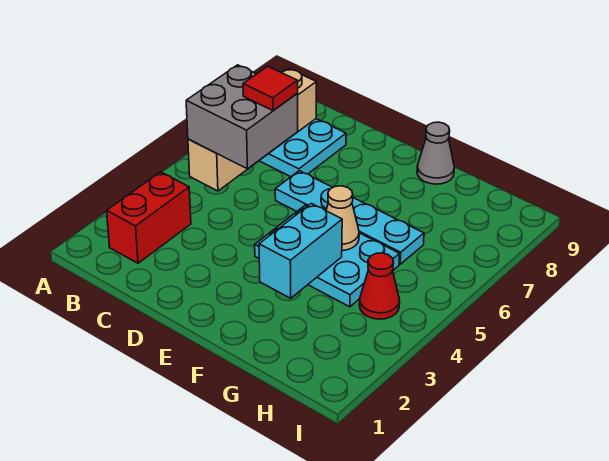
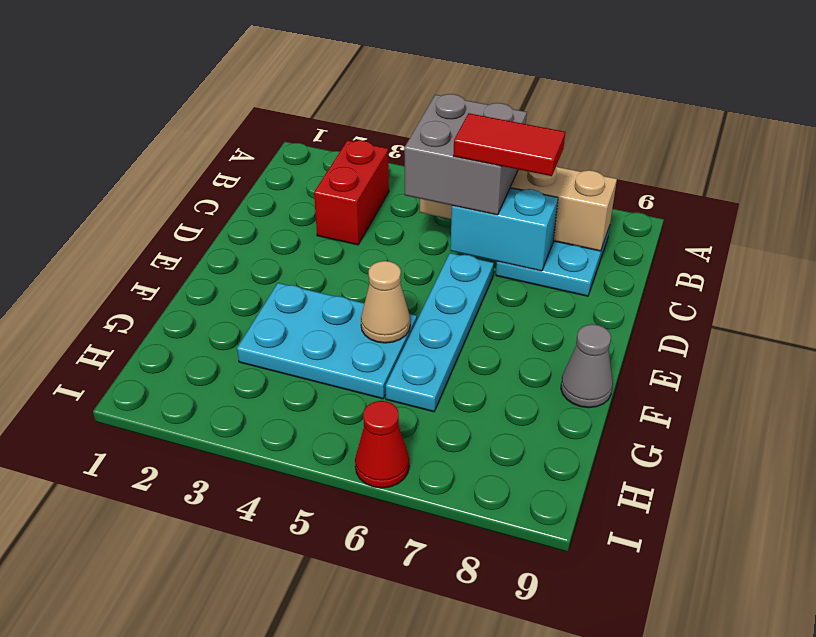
red brick B2:B3 level 1 -> red brick B3:C3 level 1
red tile C6 level 4 -> red tile C6:C7 level 4
cyan plate E4:G5 level 1 -> cyan plate F3:G5 level 1
cyan brick F3:F4 level 2 -> cyan brick C6:C7 level 2
red cone H4 level 1 -> red cone I6 level 1

